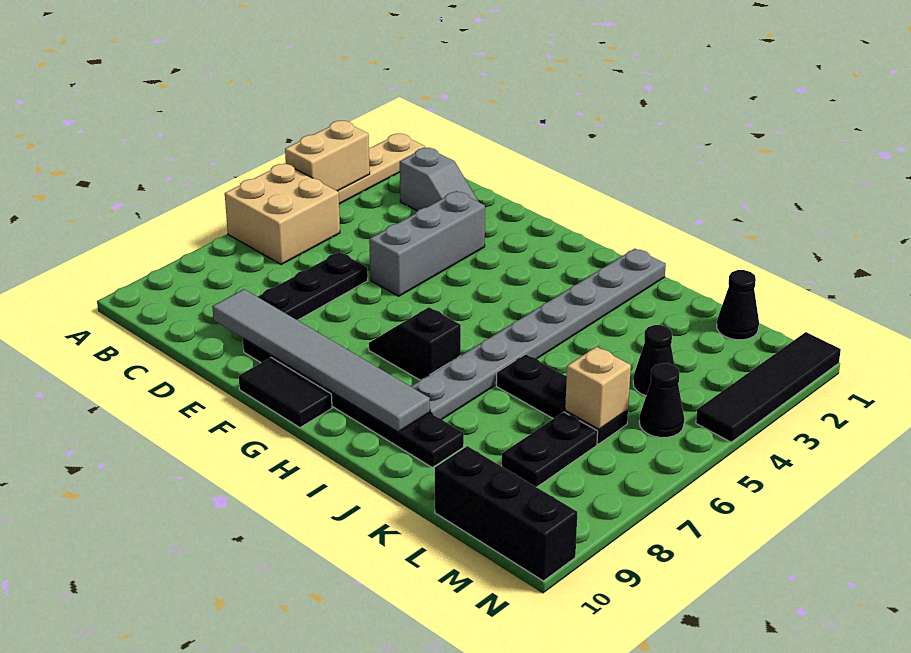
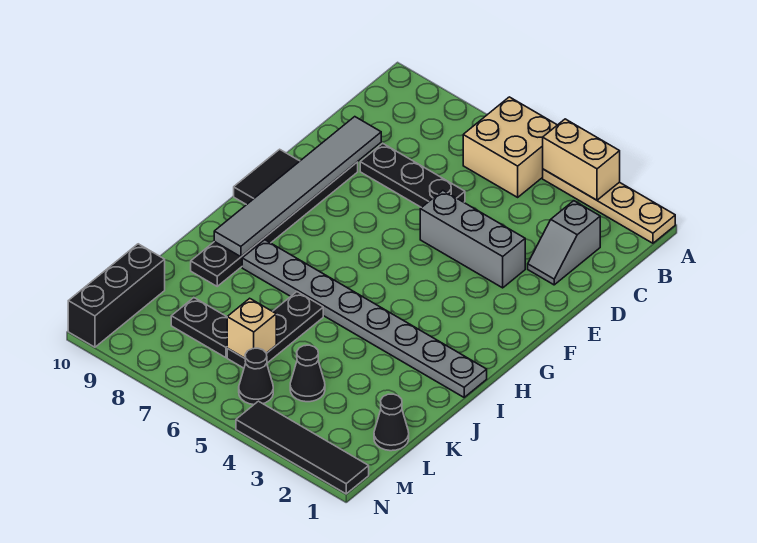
black slope G7:H7 level 1 top H -> none

